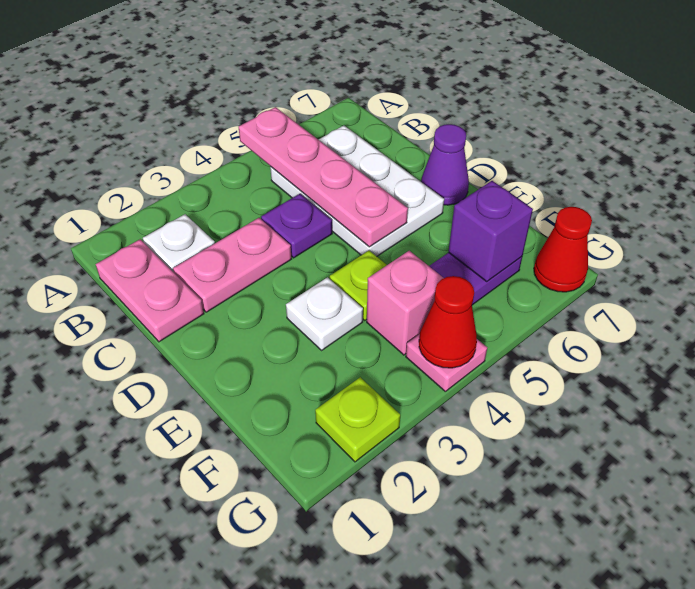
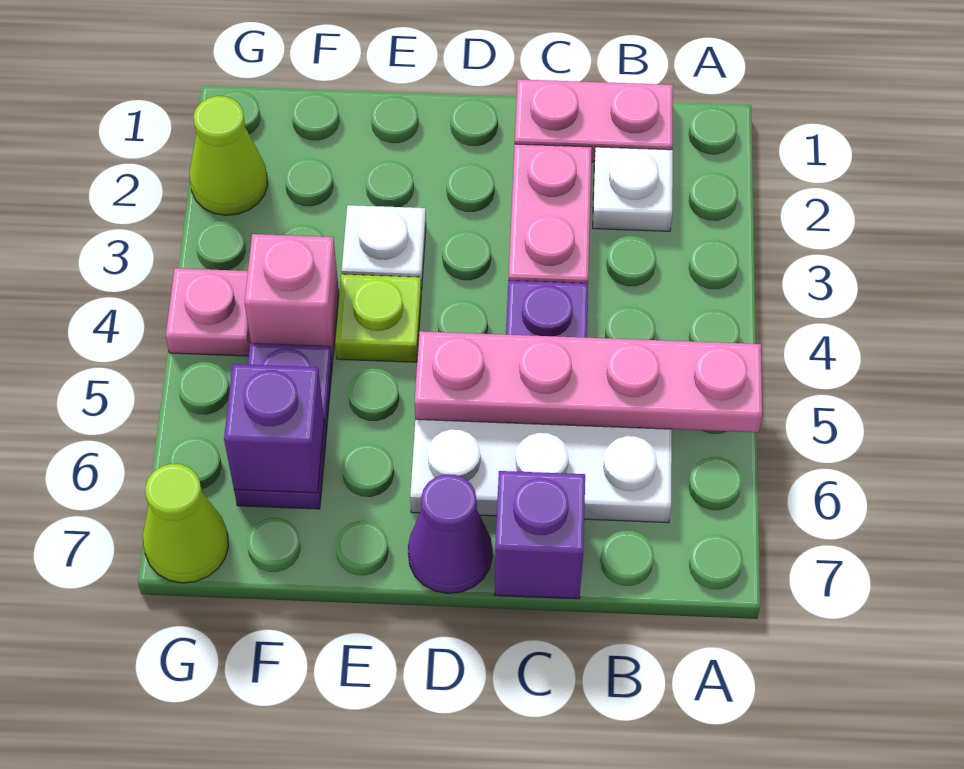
none -> purple brick C7 level 1
lime plate G2 level 1 -> lime cone G2 level 1
red cone G4 level 2 -> none
red cone G7 level 1 -> lime cone G7 level 1

